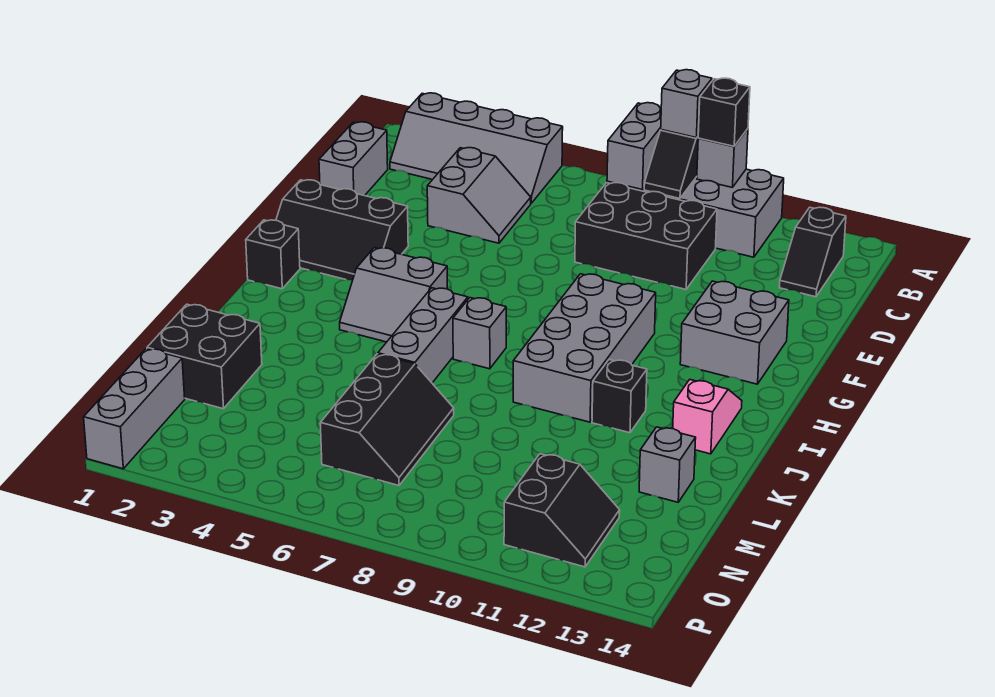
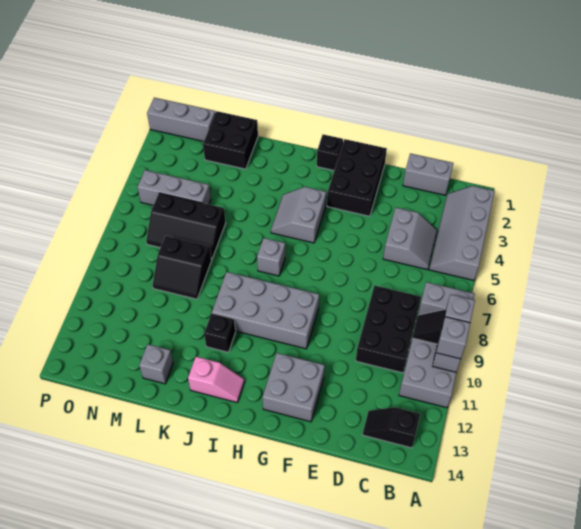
black brick A10 level 3 -> grey brick A10 level 3
grey slope C4:D5 level 1 top 4 -> grey slope C4:D5 level 1 top D
black slope F1:G3 level 1 top F -> black brick F1:G3 level 1
grey brick I6:K6 level 1 -> grey brick M5:O5 level 1
black slope N11:O12 level 1 top 11 -> black slope L8:M9 level 1 top 8

